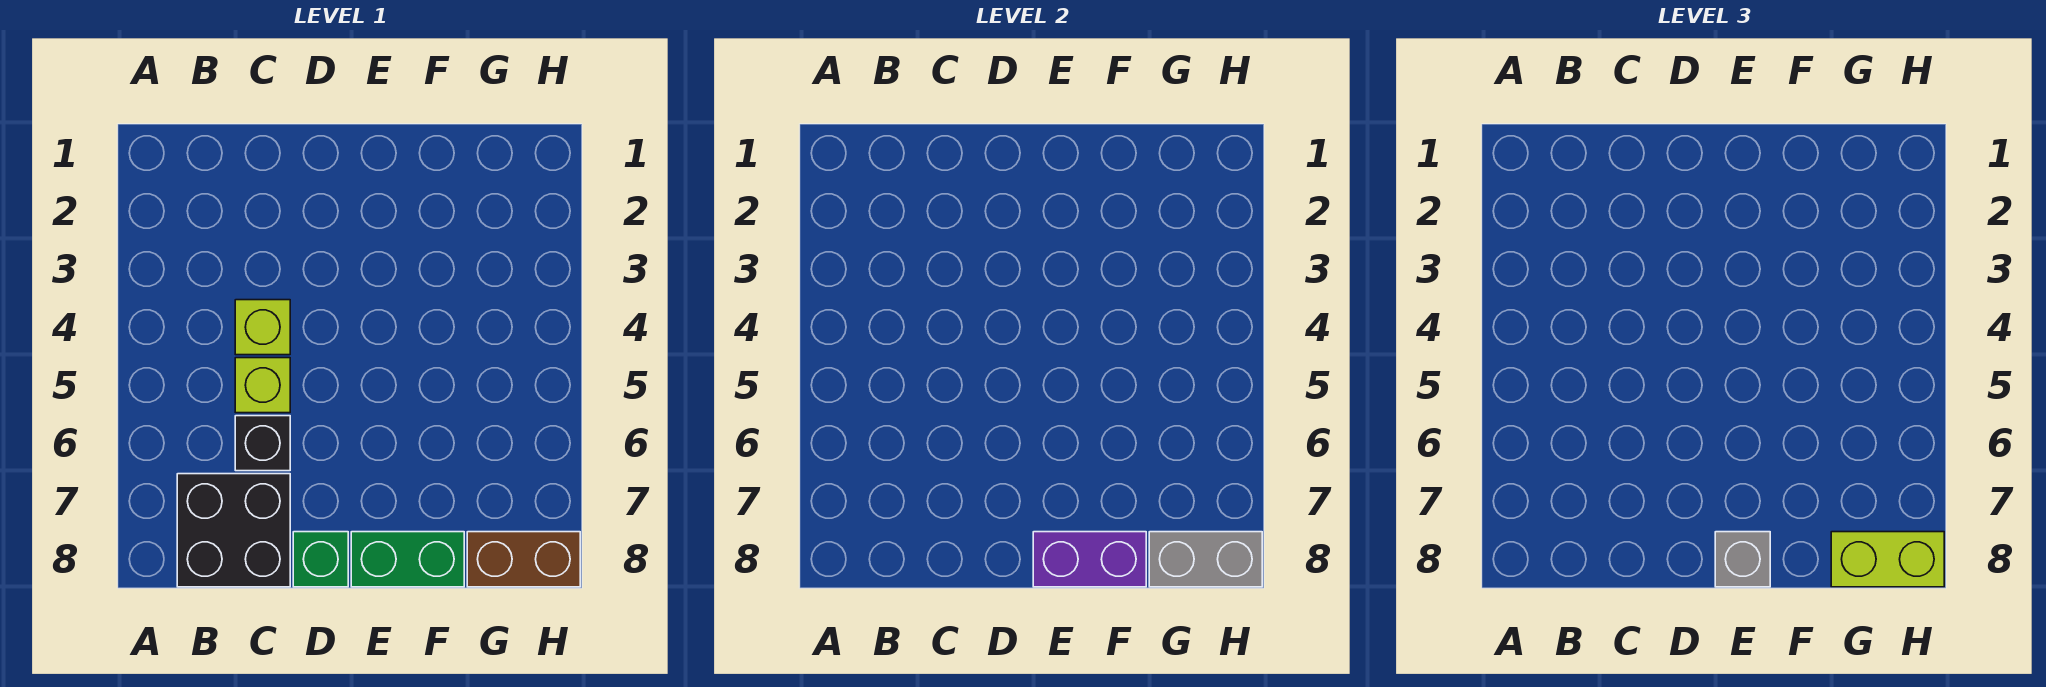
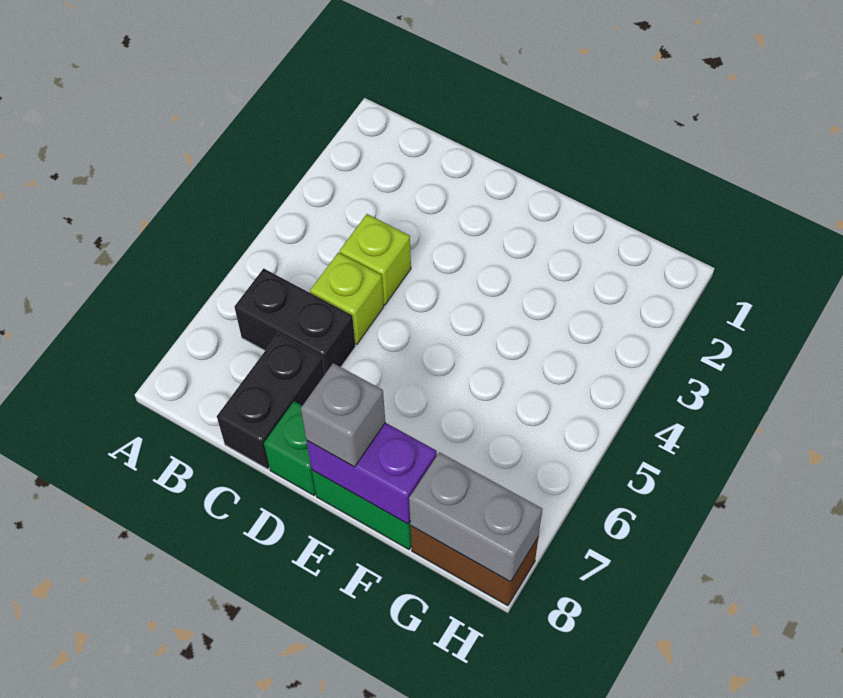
black brick B7:C8 level 1 -> black brick C7:C8 level 1
black brick C6 level 1 -> black brick B6:C6 level 1
lime brick G8:H8 level 3 -> none

